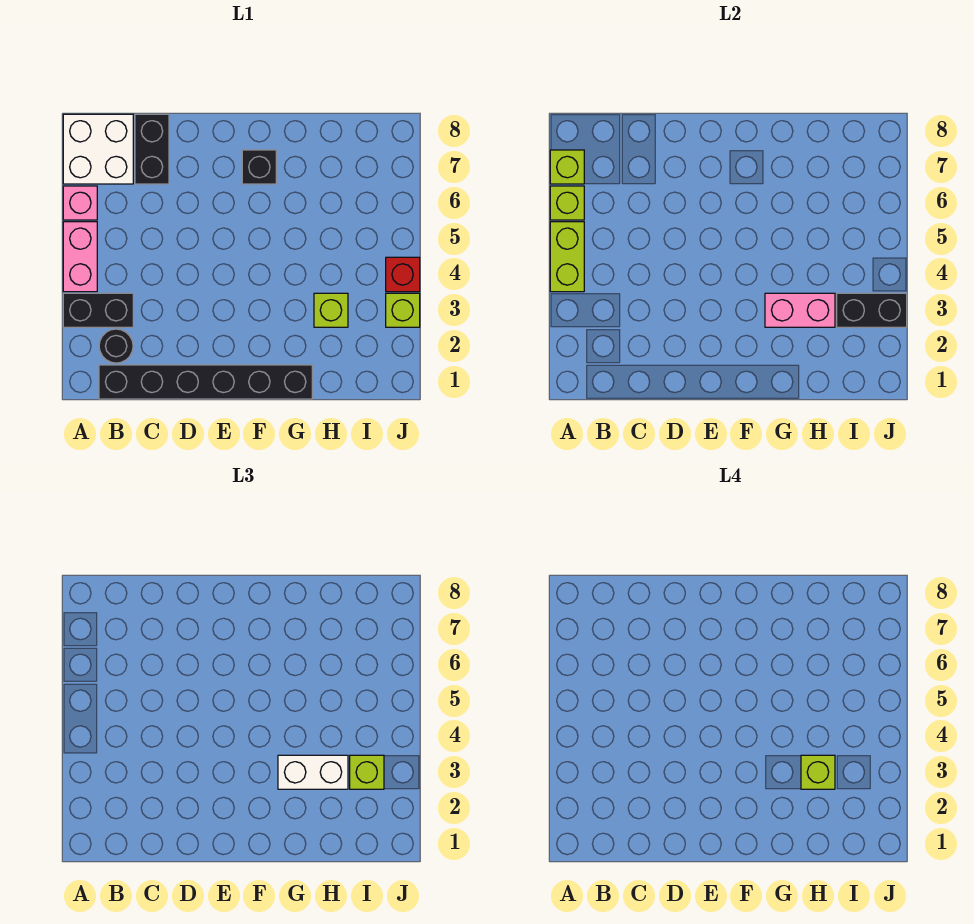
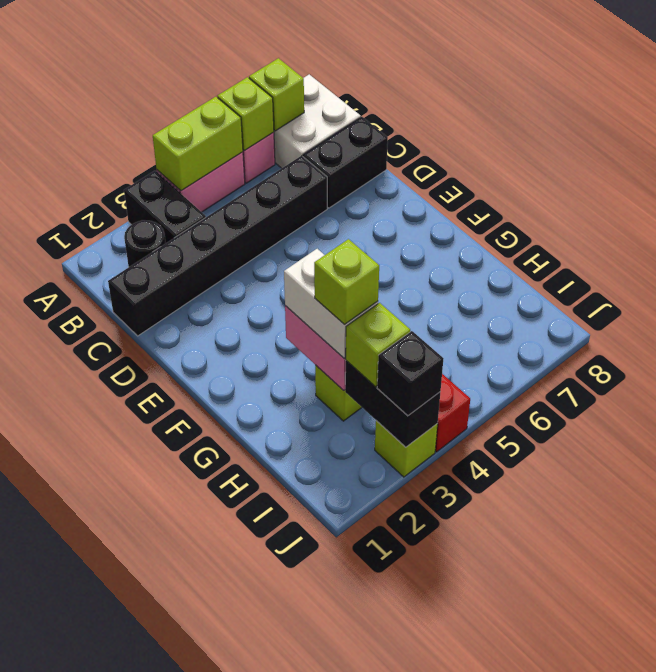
black brick B1:G1 level 1 -> black brick C1:C6 level 1
black brick F7 level 1 -> black brick J3 level 3

